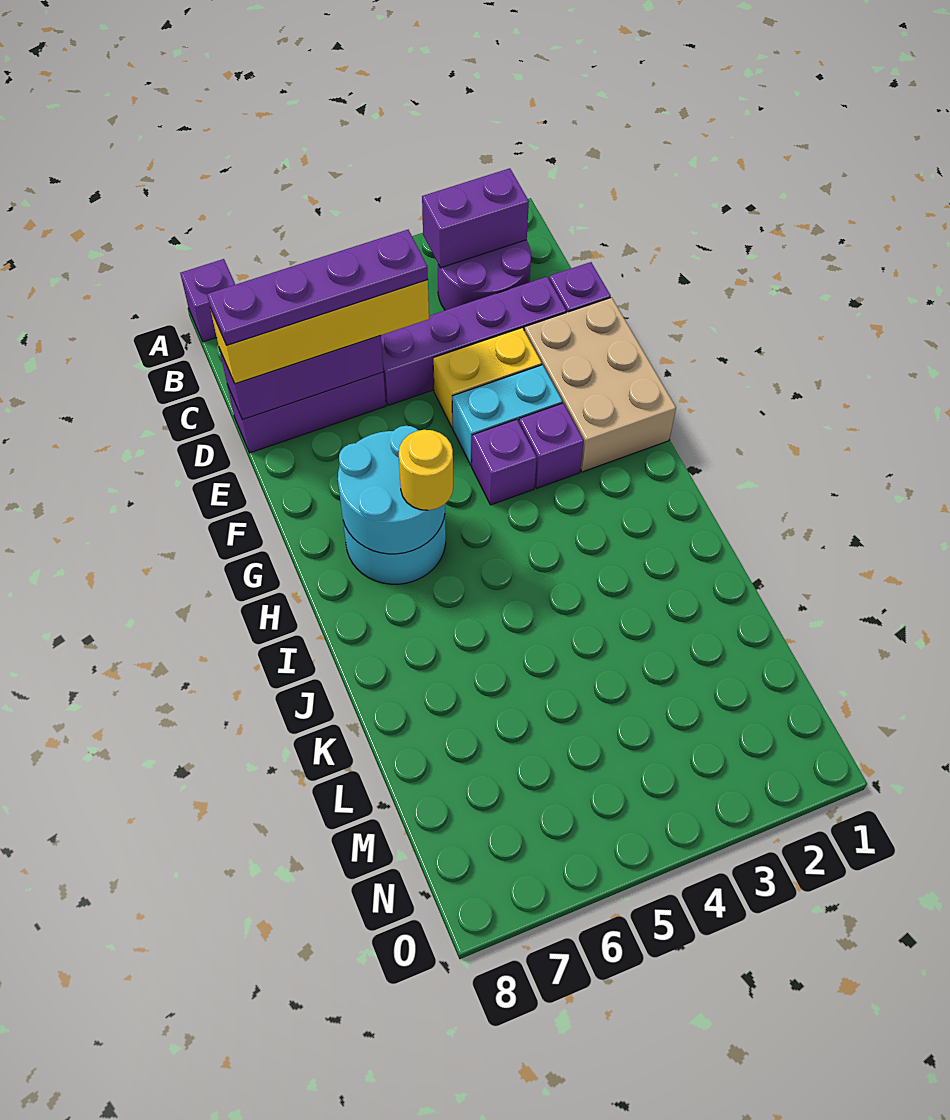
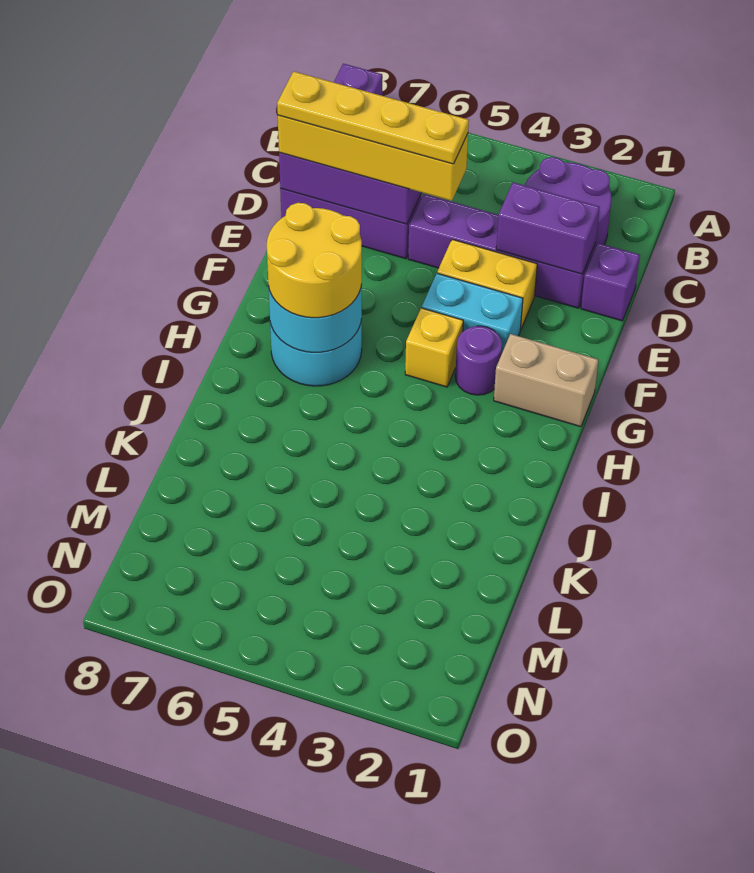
purple brick B2:B3 level 2 -> purple brick D2:D3 level 2
purple plate D5:D8 level 4 -> yellow plate D5:D8 level 4
tan brick E1:G2 level 1 -> tan brick G1:G2 level 1
purple brick G3 level 1 -> purple round brick G3 level 1
purple brick G4 level 1 -> yellow brick G4 level 1
yellow round brick H6 level 3 -> yellow round brick G6:H7 level 3

